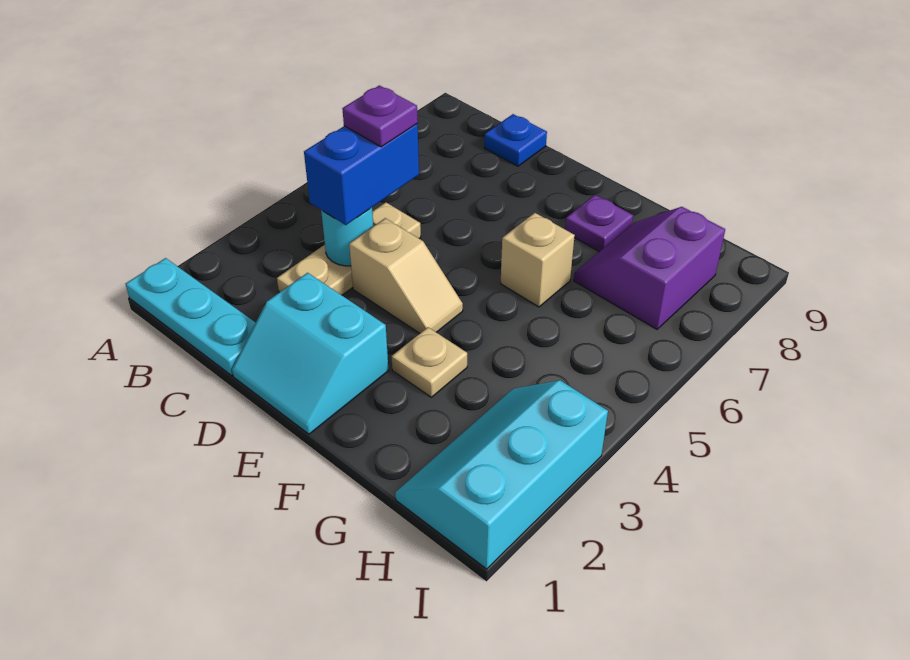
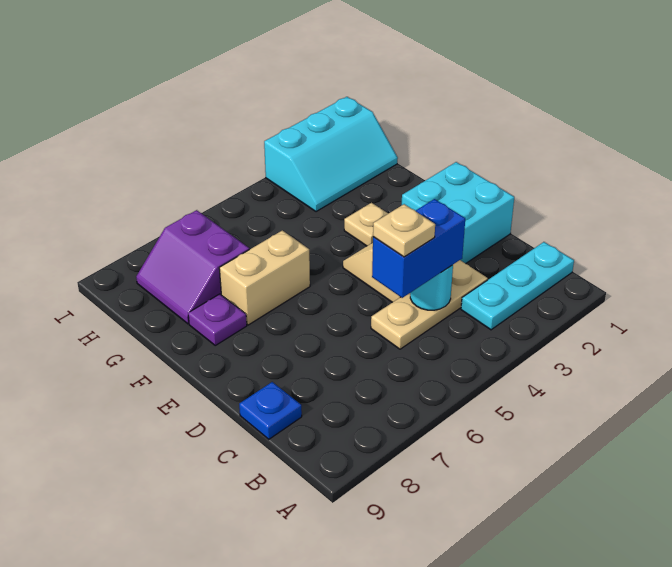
cyan plate A1:C1 level 1 -> cyan plate B1:B3 level 1
purple plate C5 level 4 -> tan plate C5 level 4
cyan slope D1:E2 level 1 top 2 -> cyan brick D1:E2 level 1
tan brick F6 level 1 -> tan brick F6:F7 level 1
purple slope G7:H8 level 1 top H -> purple slope G7:H8 level 1 top 7

